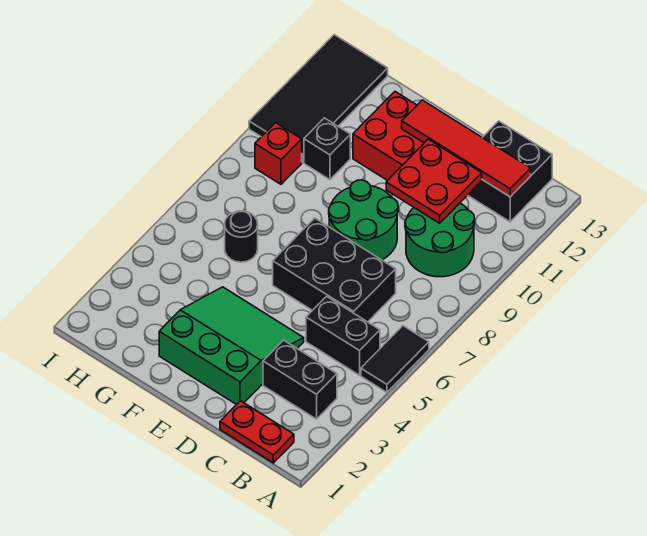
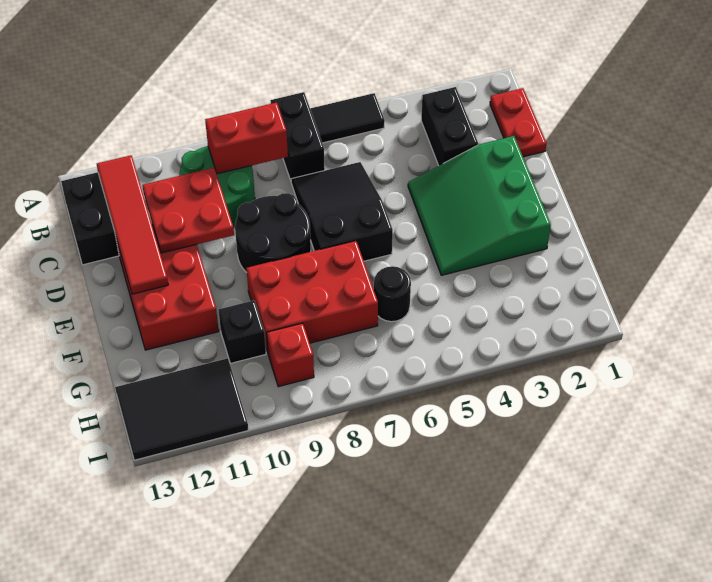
black brick B5:C5 level 1 -> black brick A7:B7 level 1
none -> red brick B8:B9 level 2
black brick C6:E7 level 1 -> black slope C6:E7 level 1 top E
green round brick D8:E9 level 1 -> black round brick D8:E9 level 1
none -> red brick F7:G9 level 1
black tile H10:I13 level 1 -> black tile H11:I13 level 1

